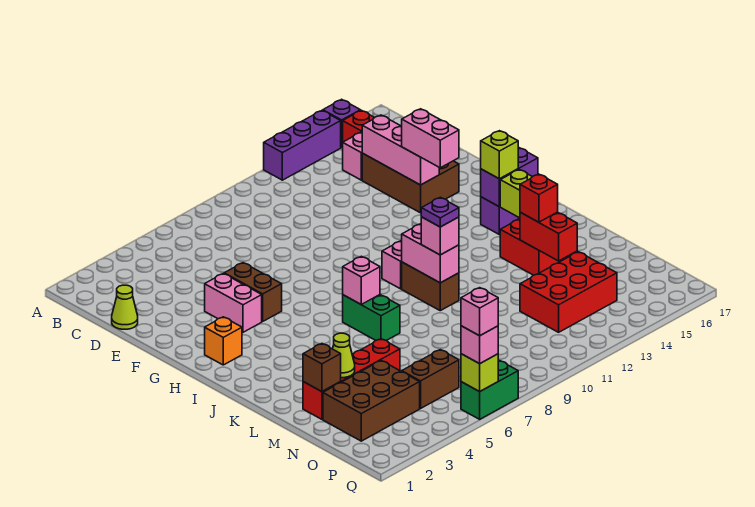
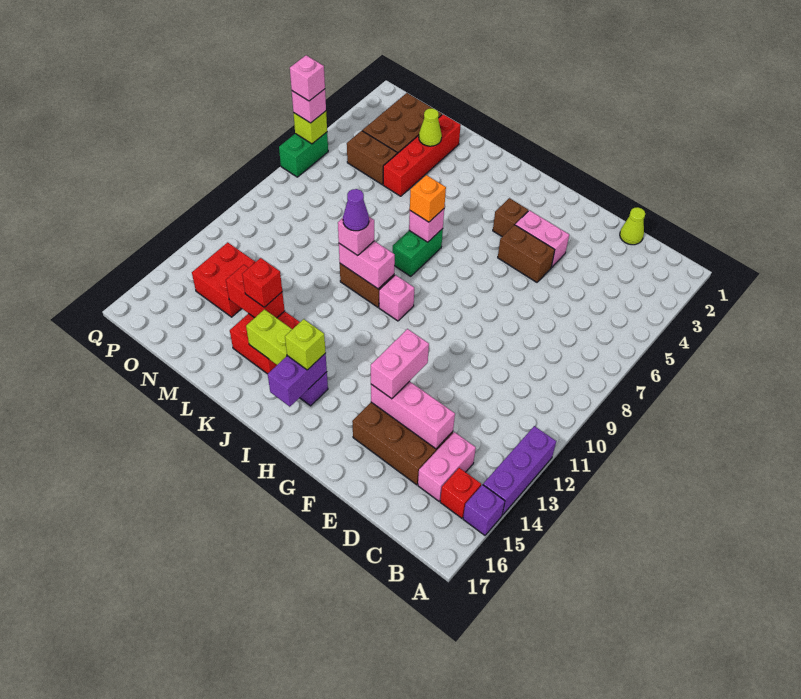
pink brick F14:G14 level 3 -> pink brick F13:F14 level 3
orange brick H2 level 1 -> orange brick J7 level 3
green brick J7:K7 level 1 -> green brick J7:J8 level 1
purple plate K10 level 4 -> purple cone K10 level 4
brown brick M2 level 2 -> brown brick H4 level 1
red brick N12:O14 level 1 -> red brick N13:O14 level 1
brown brick O5:O6 level 1 -> brown brick N5:O5 level 1

